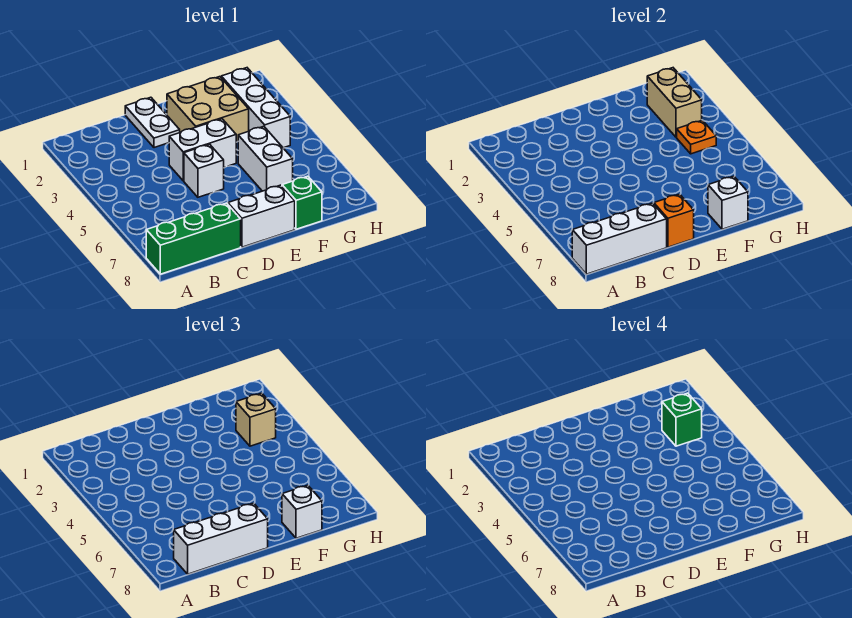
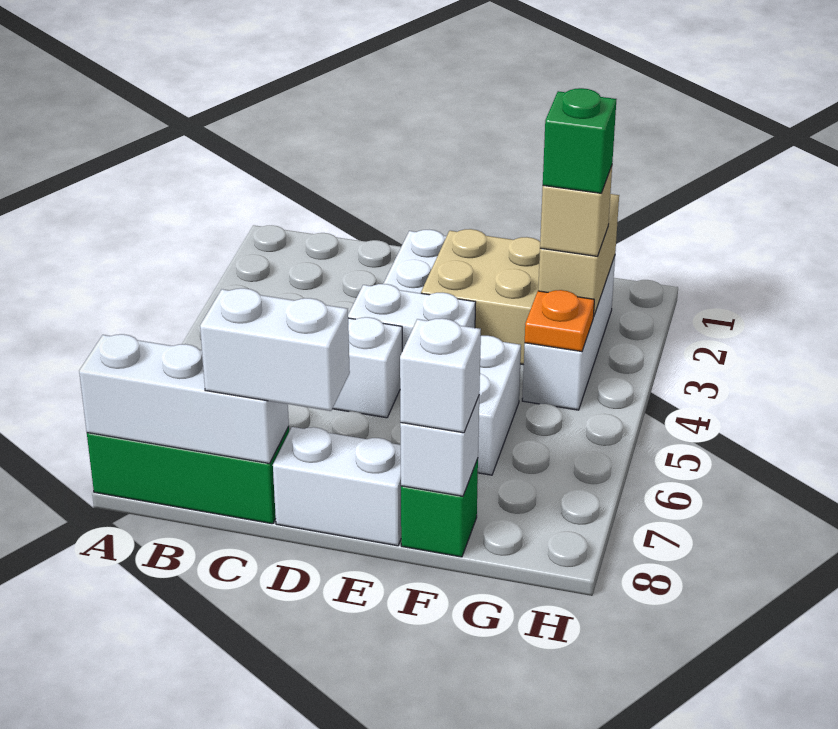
white brick B8:D8 level 3 -> white brick C8:D8 level 3
orange brick D8 level 2 -> none

